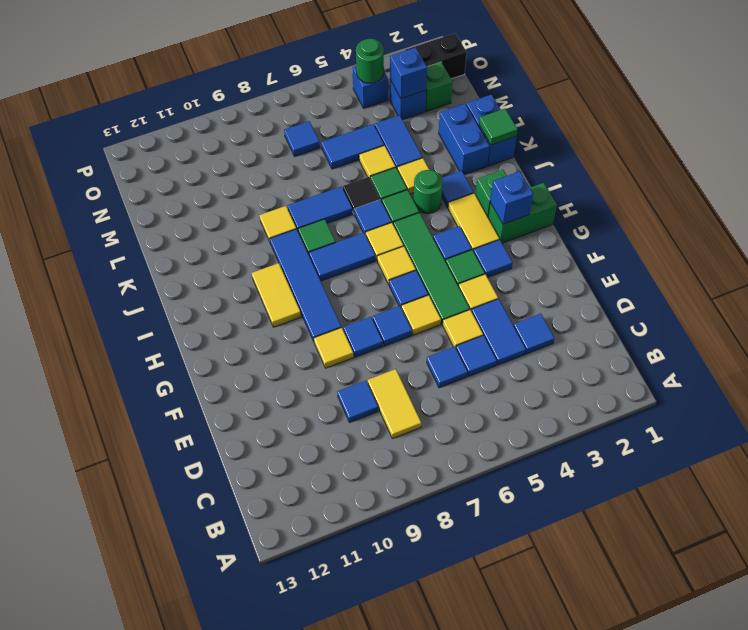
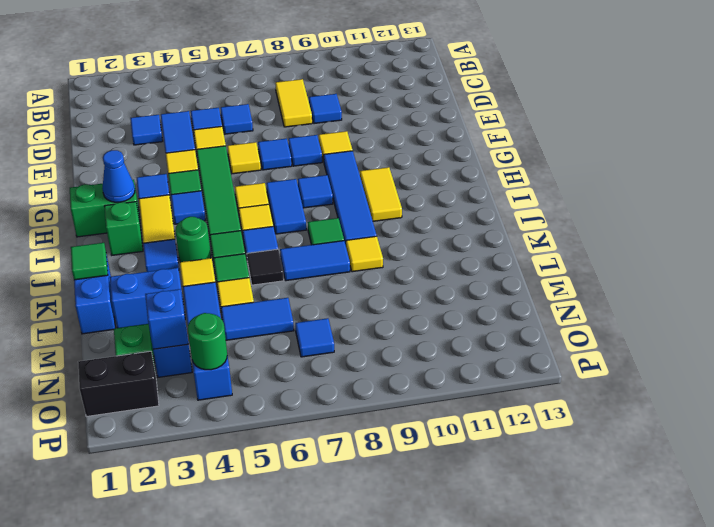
blue tile G6 level 1 -> blue tile H8 level 1
blue brick H2 level 2 -> blue cone H2 level 2
blue tile I7:I8 level 1 -> blue tile H7:I7 level 1
blue brick K2:L2 level 1 -> blue brick L2:L3 level 1

